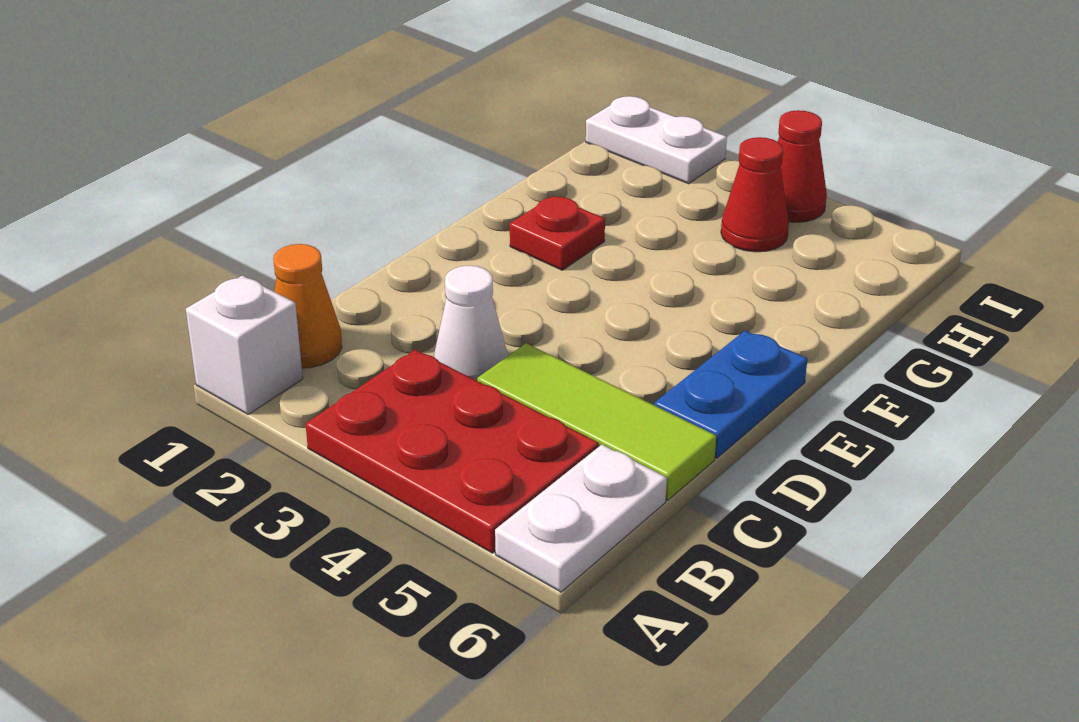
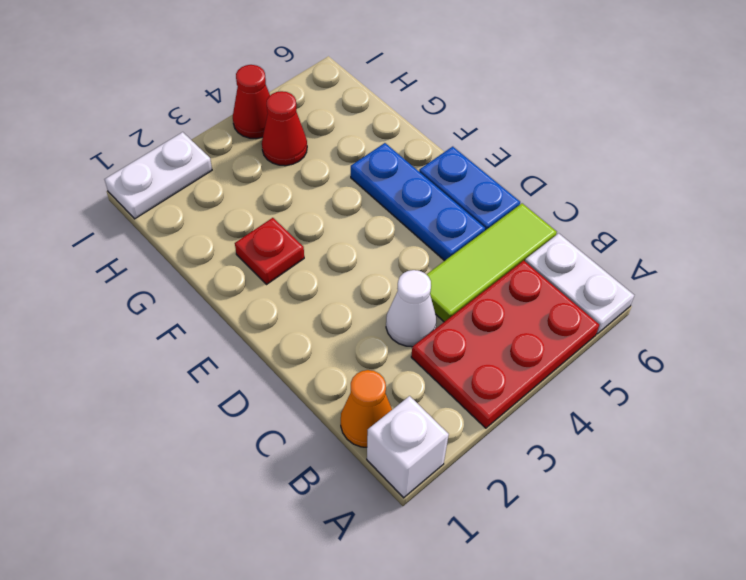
none -> blue plate D5:F5 level 1

